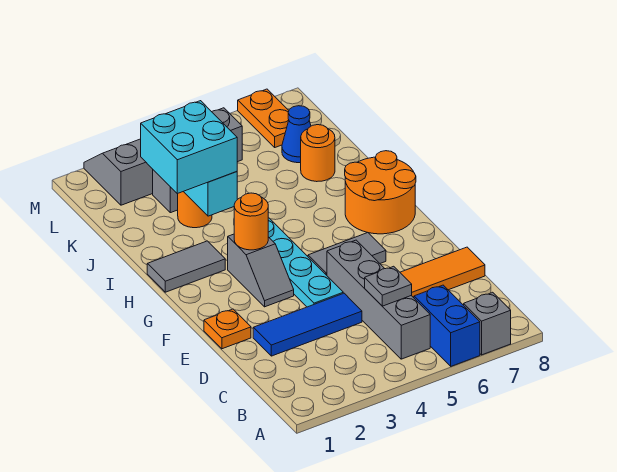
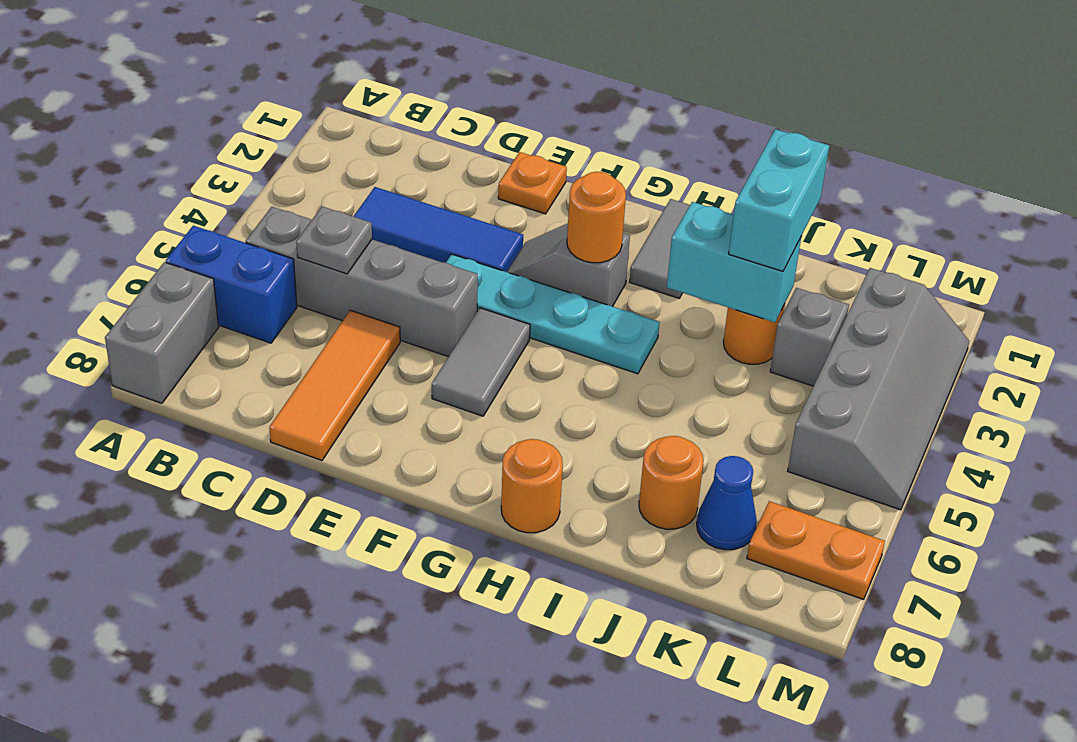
grey brick A7 level 1 -> grey brick A7:A8 level 1
blue tile D2:D4 level 1 -> blue tile C3:E3 level 1
orange round brick G7:H8 level 1 -> orange round brick H8 level 1
cyan brick I2:J3 level 3 -> cyan brick J2:J3 level 3

